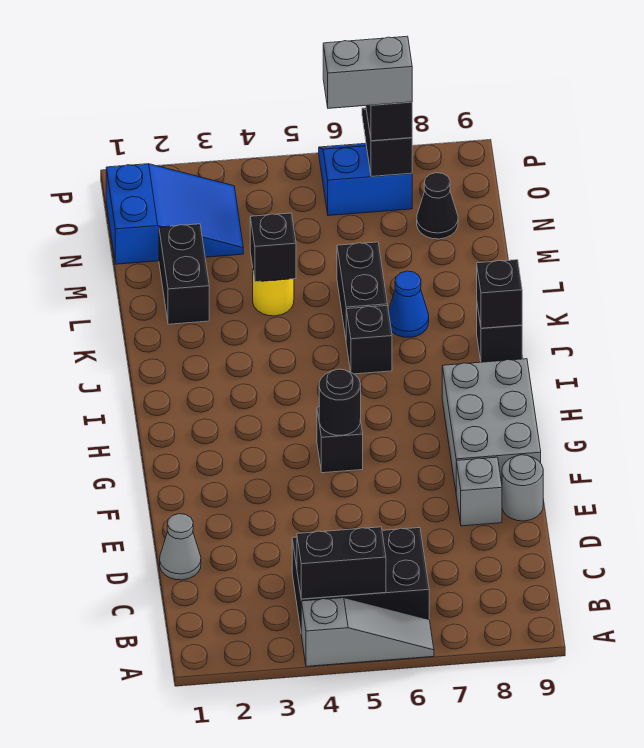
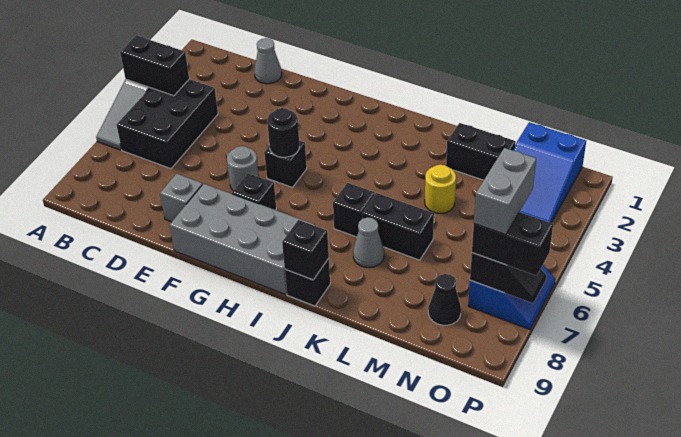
black brick B4:B5 level 2 -> black brick A4:B4 level 2
grey round brick E9 level 1 -> grey round brick F6 level 1
grey brick F8:H9 level 1 -> grey brick F8:I9 level 1
blue cone K7 level 1 -> grey cone K7 level 1
black brick L4 level 2 -> black brick G7 level 1

